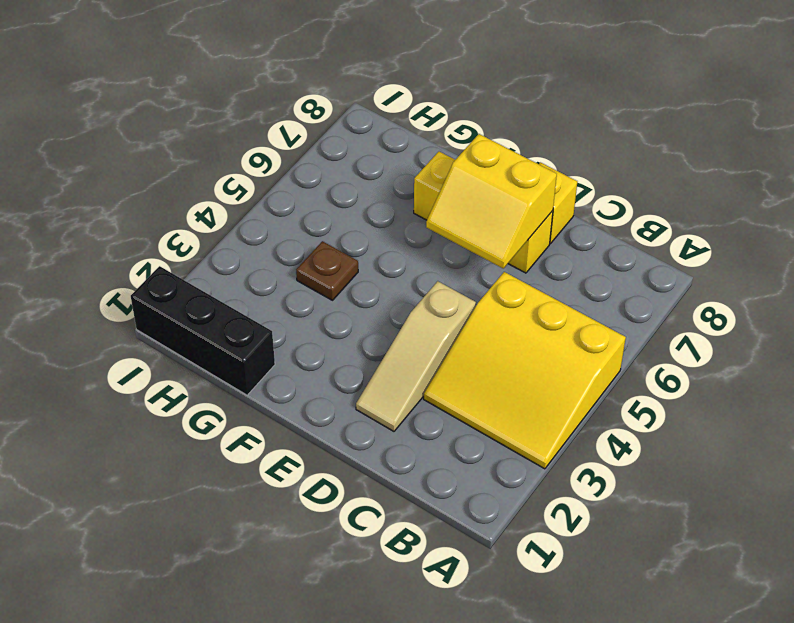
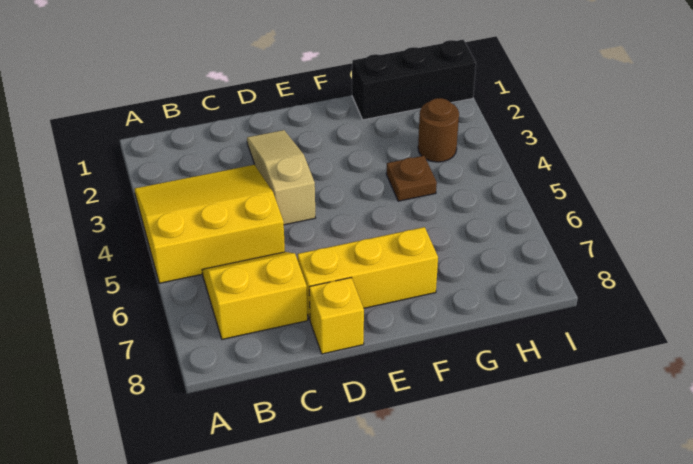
yellow slope D6:E7 level 2 top 7 -> yellow slope B6:C7 level 1 top 7
none -> brown round brick H3 level 1

